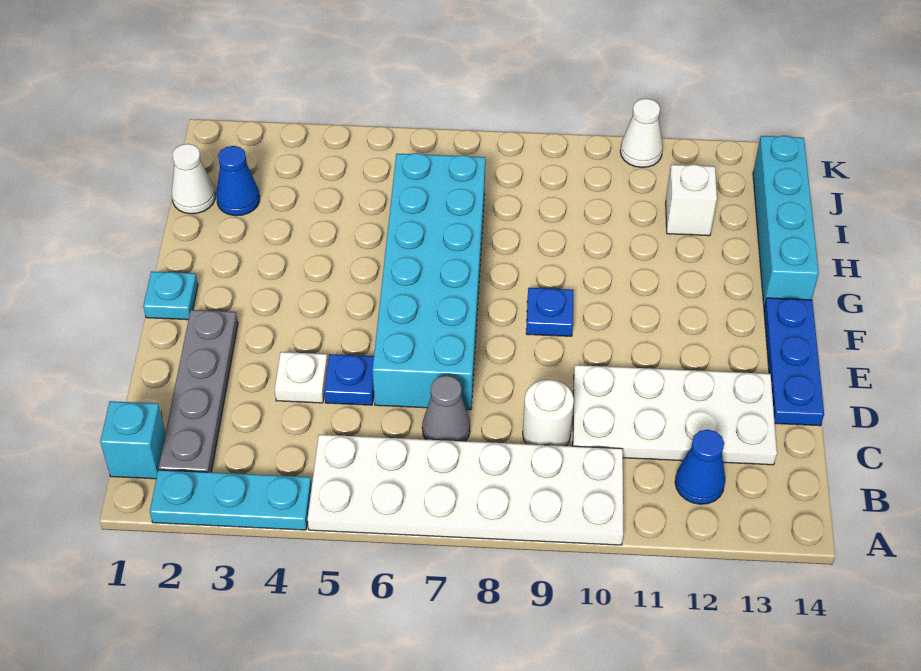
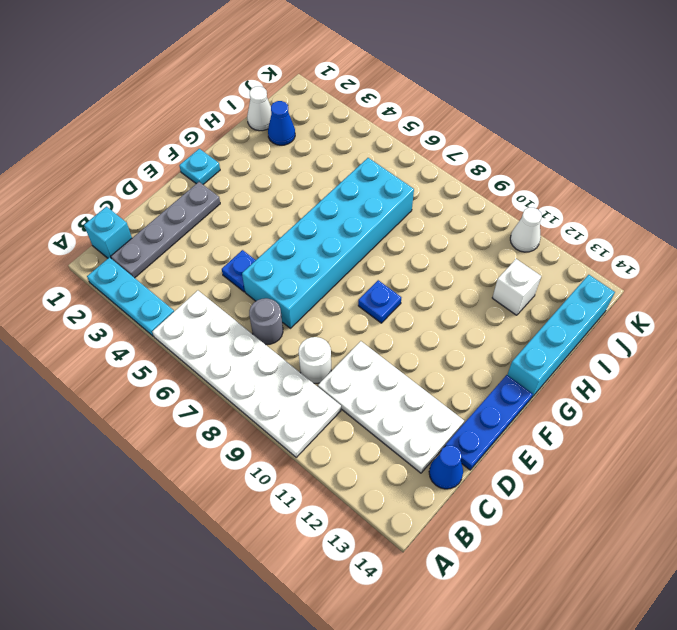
blue cone B12 level 1 -> blue cone C14 level 1
grey cone C7 level 1 -> grey round brick C7 level 1
white plate D4 level 1 -> none

